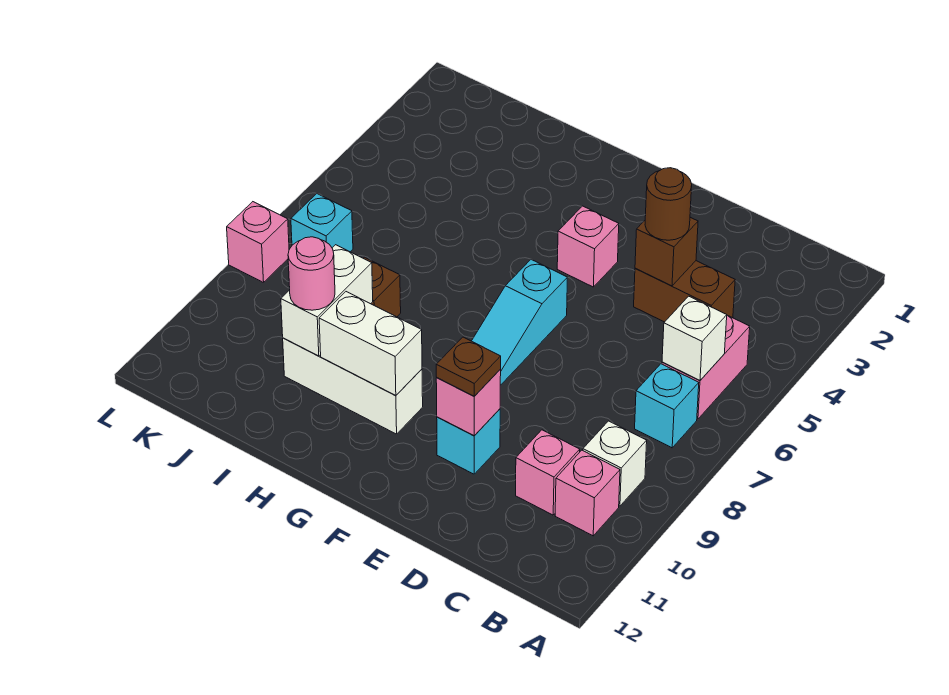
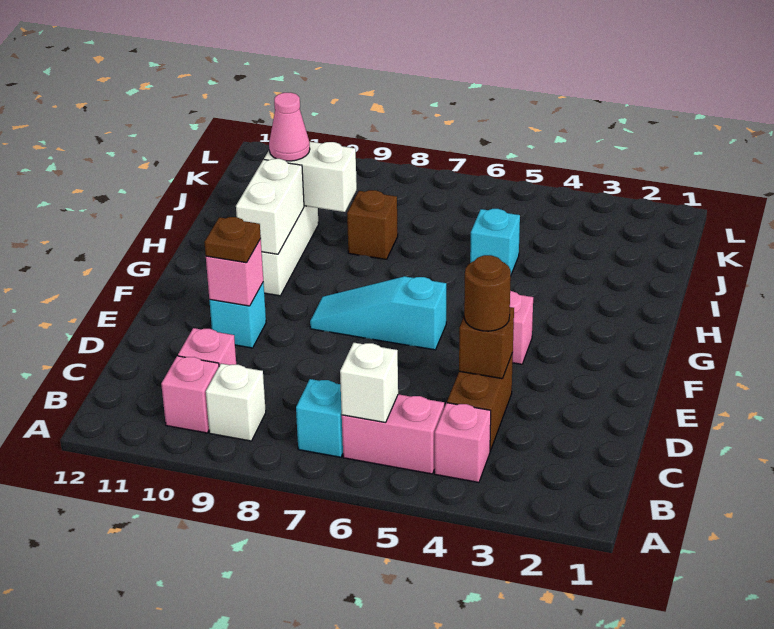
pink round brick I10 level 3 -> pink cone I10 level 3
cyan brick K7 level 1 -> cyan brick I5 level 1
pink brick L8 level 1 -> pink brick B4 level 1

